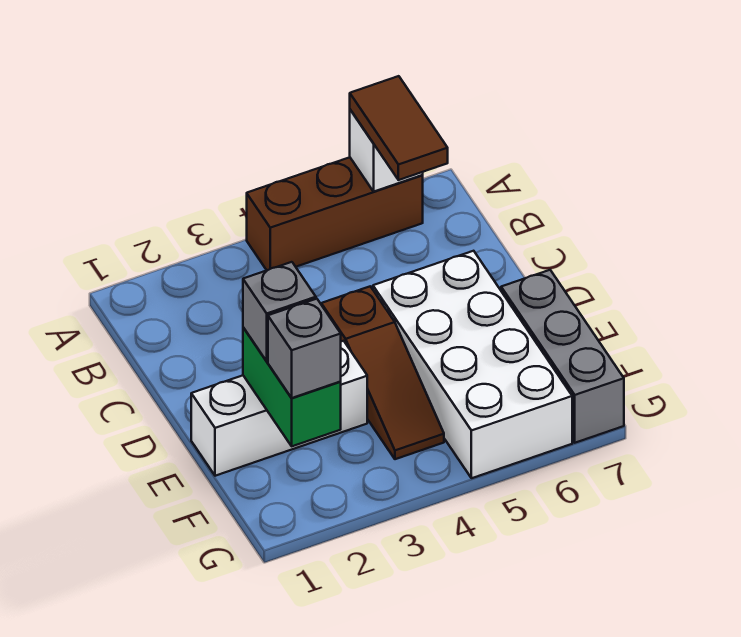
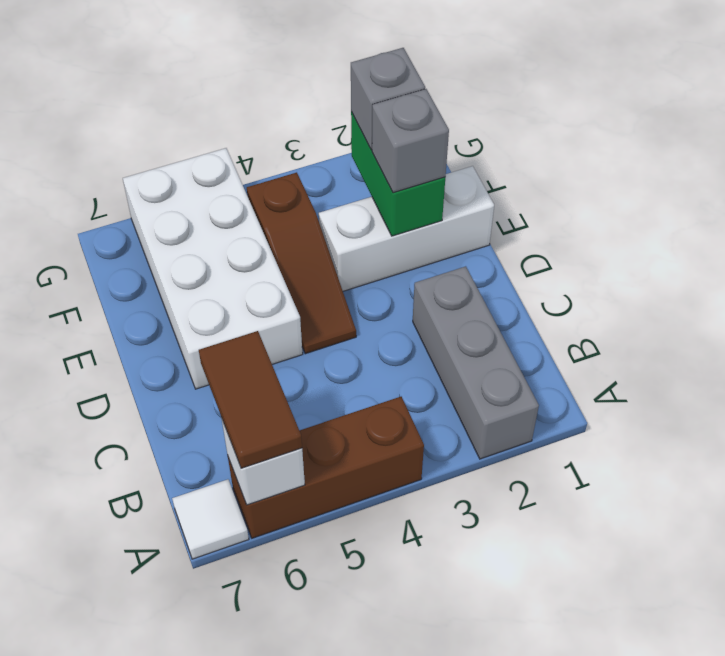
none -> white tile A7 level 1
brown slope D4:F4 level 1 top D -> brown slope D4:F4 level 1 top F
grey brick E7:G7 level 1 -> grey brick A2:C2 level 1

